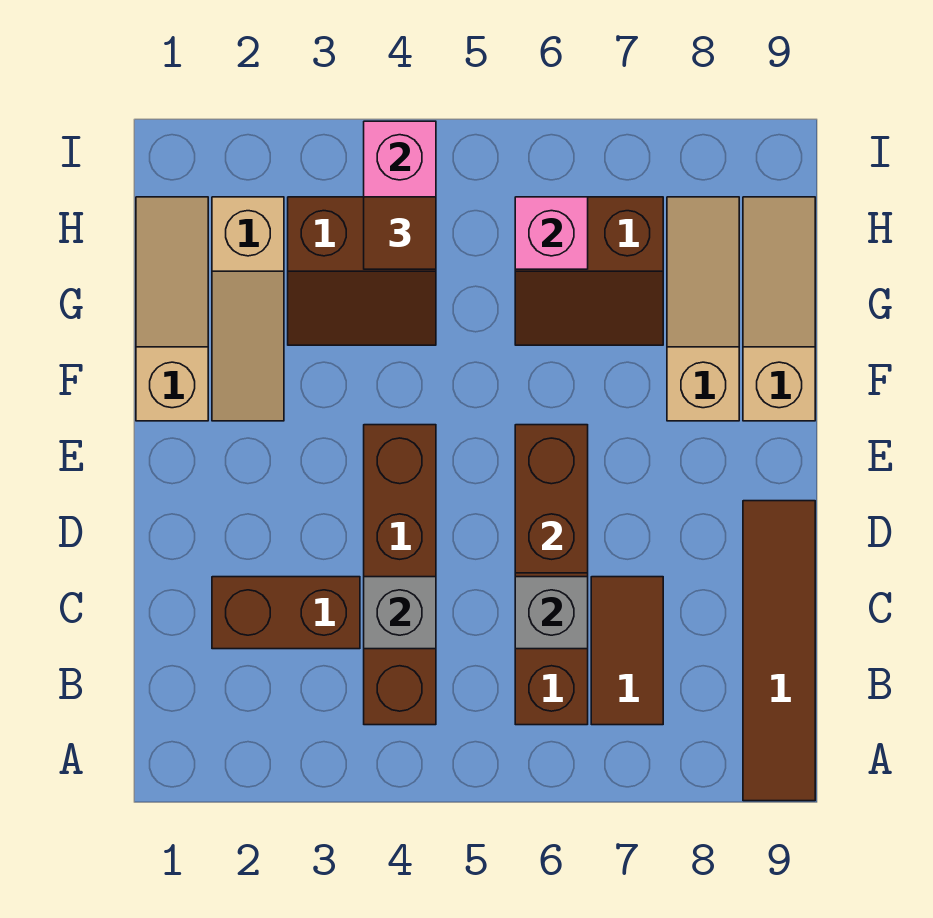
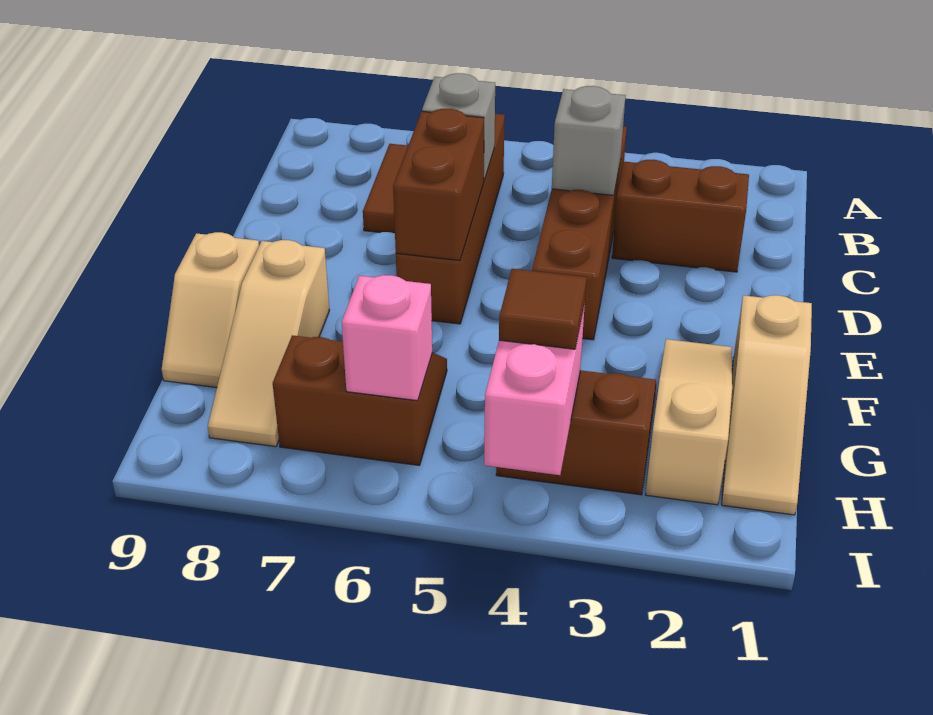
brown tile A9:D9 level 1 -> none
tan slope F9:H9 level 1 top F -> tan slope F9:G9 level 1 top F

